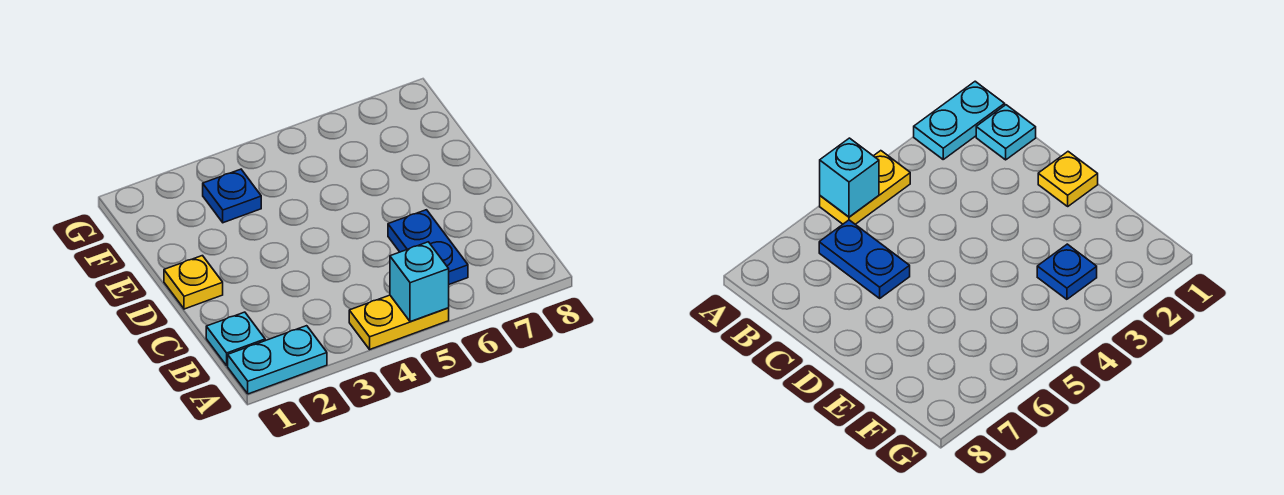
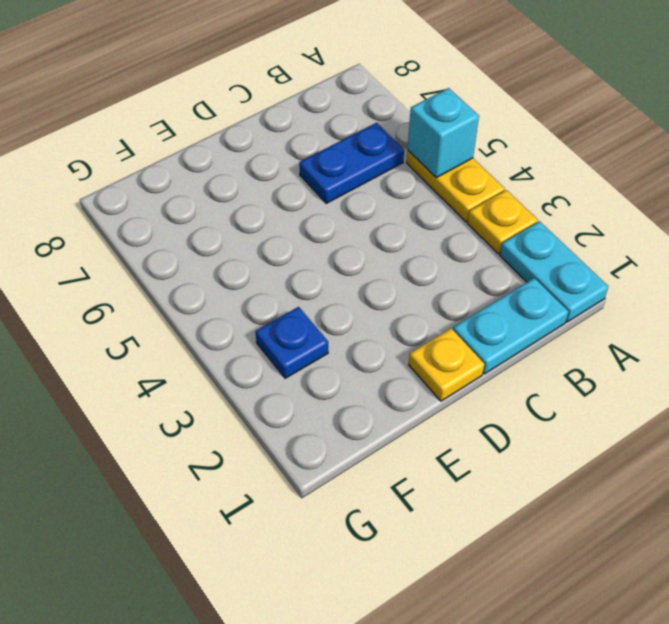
none -> yellow plate A3 level 1
cyan plate B1 level 1 -> cyan plate B1:C1 level 1

